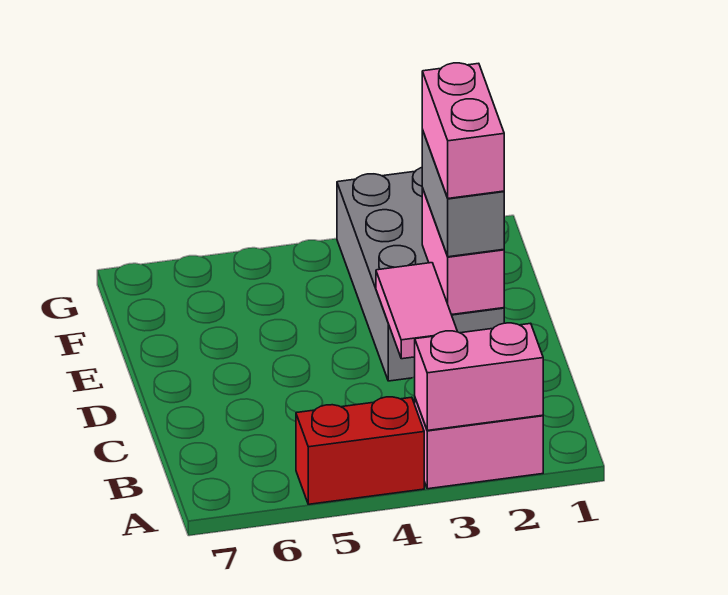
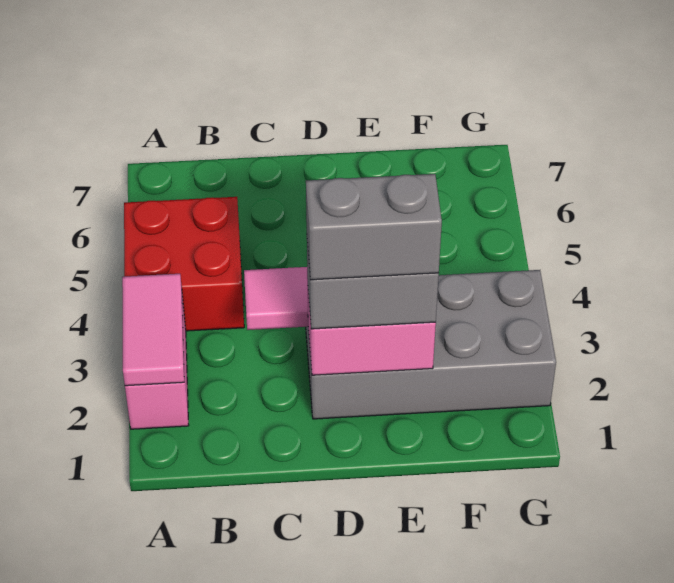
pink brick A2:A3 level 2 -> pink tile A2:A3 level 2
red brick A4:A5 level 1 -> red brick A4:B5 level 1
pink brick D2:E2 level 4 -> grey brick D2:E2 level 4

